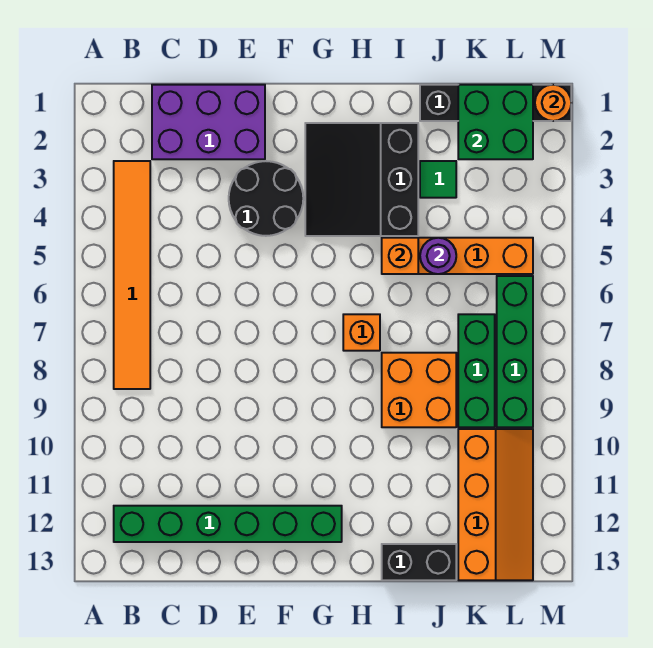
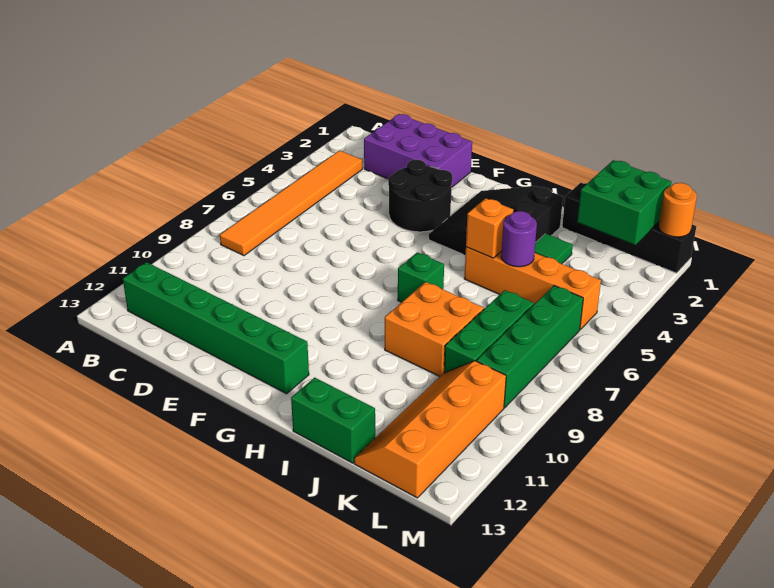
orange brick H7 level 1 -> green brick H7 level 1
black brick I13:J13 level 1 -> green brick I13:J13 level 1
orange slope K10:L13 level 1 top K -> orange slope K10:L13 level 1 top L

